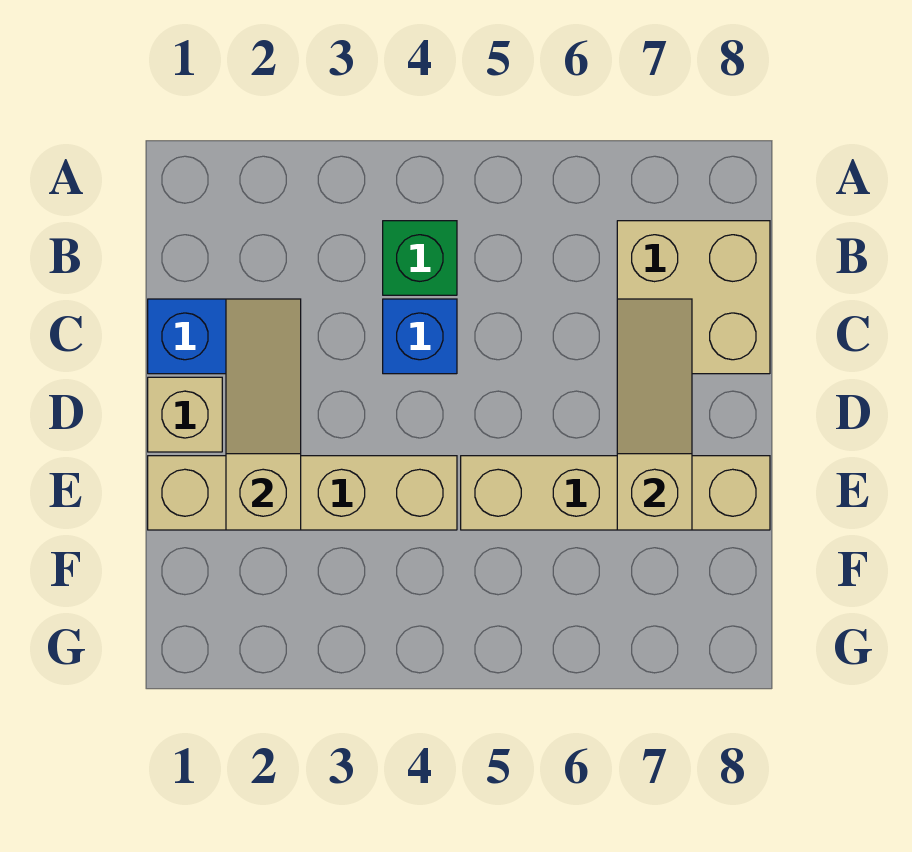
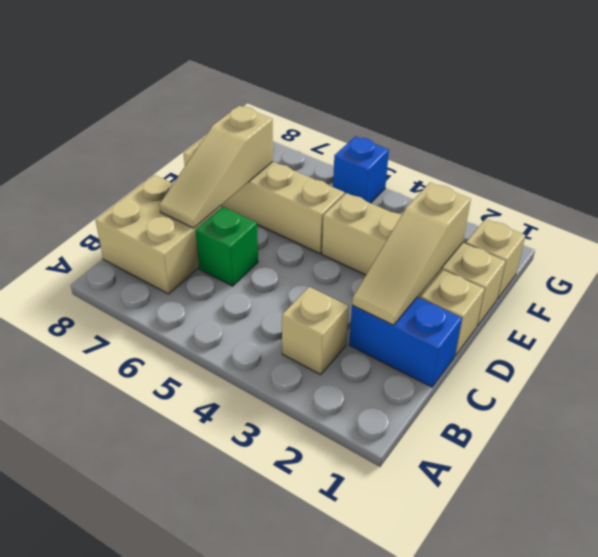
none -> tan brick B3 level 1
green brick B4 level 1 -> green brick C6 level 1
blue brick C4 level 1 -> blue brick G5 level 1
none -> tan brick F1 level 1

